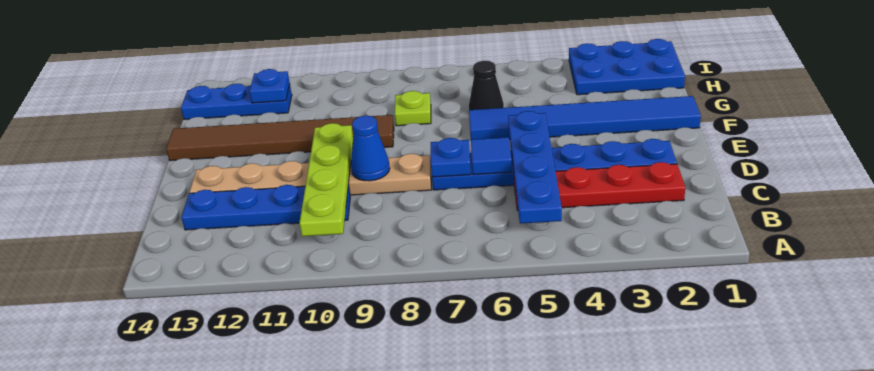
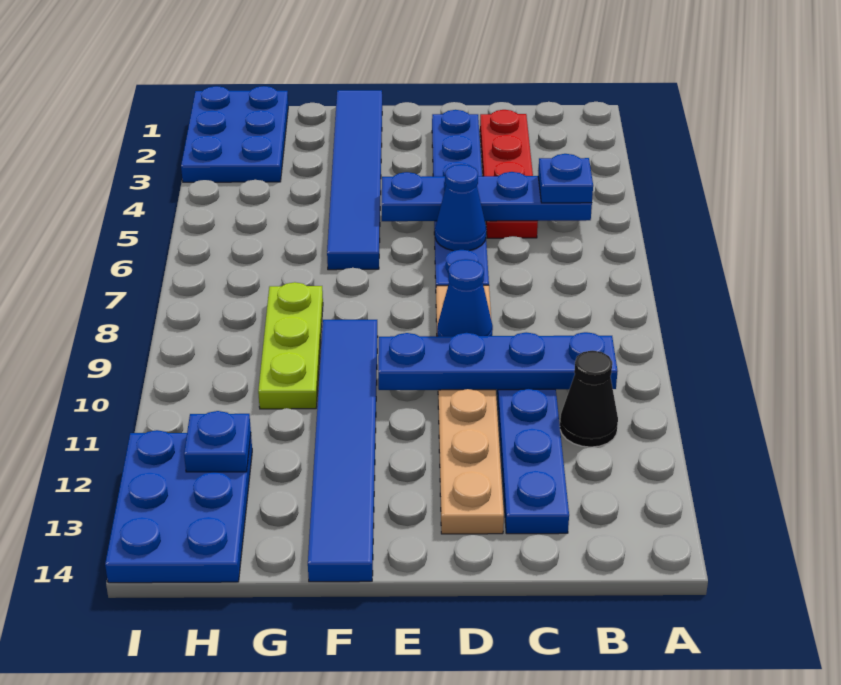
lime plate B10:E10 level 2 -> blue plate B10:E10 level 2
blue tile D6 level 2 -> blue cone D6 level 2
blue plate D7 level 2 -> blue plate B5 level 3
brown tile F9:F14 level 1 -> blue tile F9:F14 level 1
black cone G6 level 1 -> black cone B11 level 1
lime plate G8 level 1 -> lime plate G8:G10 level 1
blue plate H12:H14 level 1 -> blue plate H12:I14 level 1

